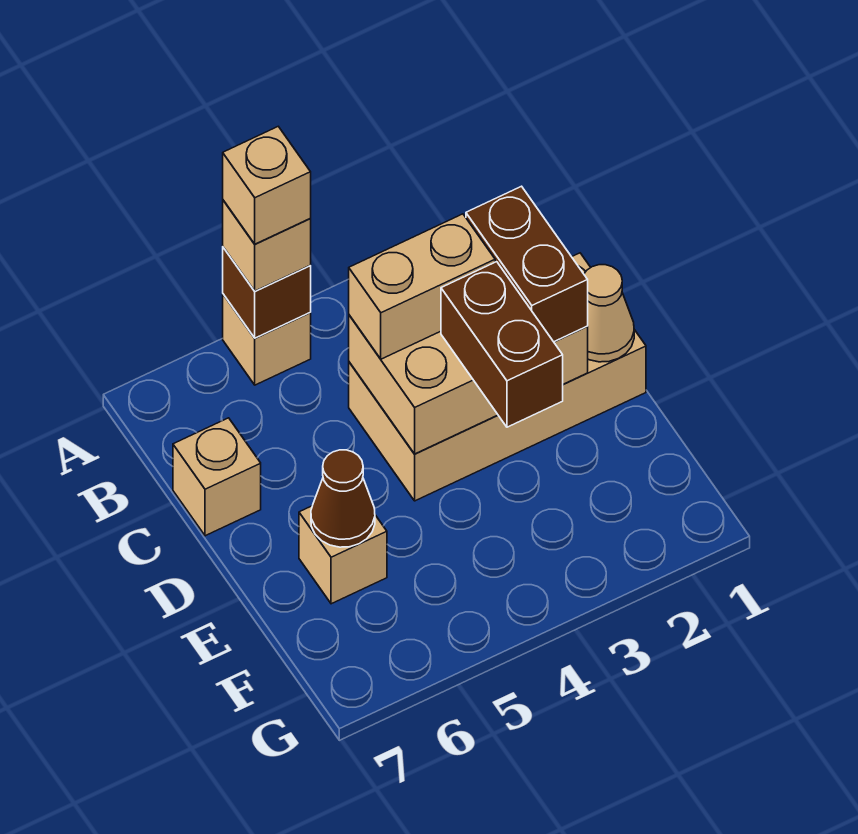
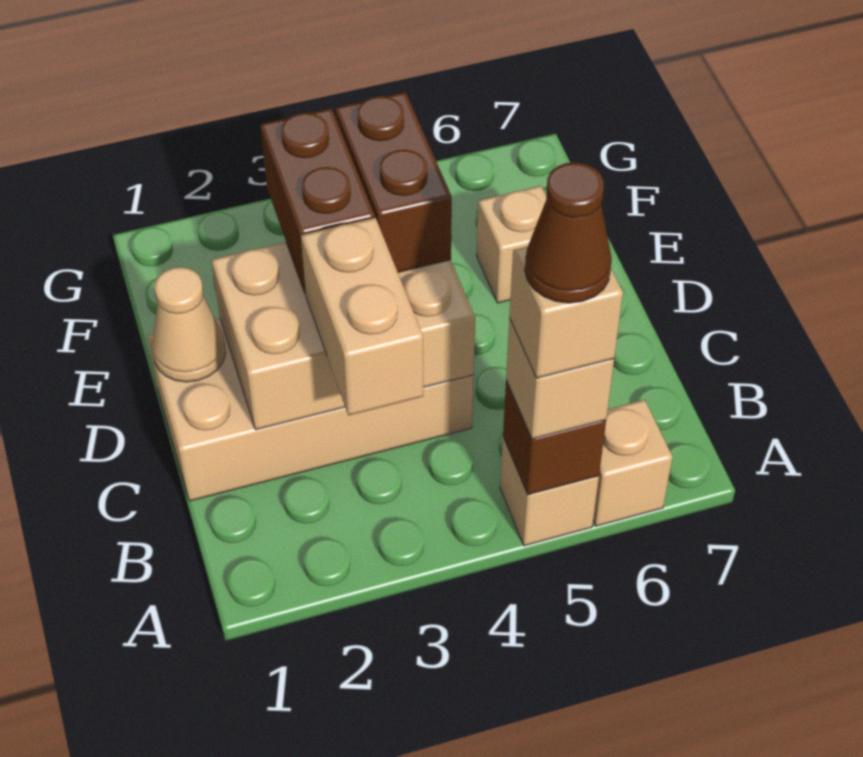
brown brick C2:D2 level 3 -> brown brick D4:E4 level 3
tan brick C3:C4 level 3 -> tan brick B3:C3 level 3
tan brick C7 level 1 -> tan brick A6 level 1
brown cone E6 level 2 -> brown cone A5 level 5

